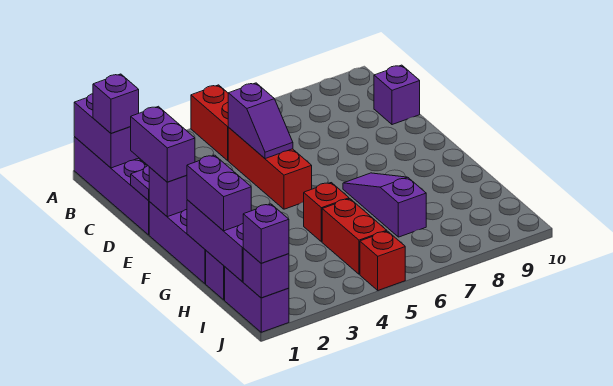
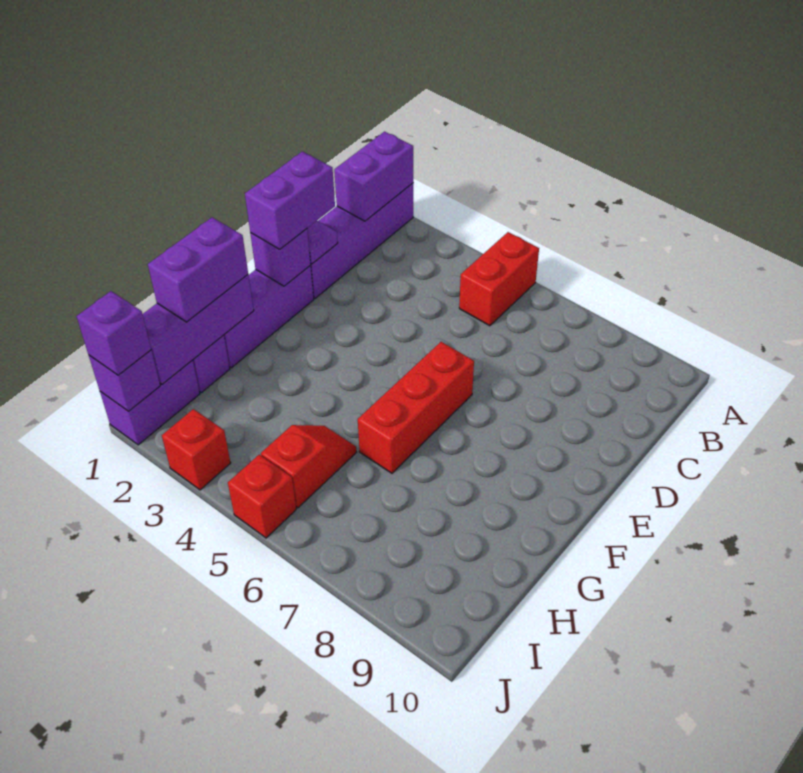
purple brick B1 level 3 -> none
red brick C5:E5 level 1 -> red brick E6:G6 level 1
purple slope C5:D5 level 2 top C -> none
purple brick C10 level 1 -> none
purple slope F7:H7 level 1 top H -> none
red brick G5 level 1 -> red brick J3 level 1
red brick H5:I5 level 1 -> red slope H5:I5 level 1 top I

